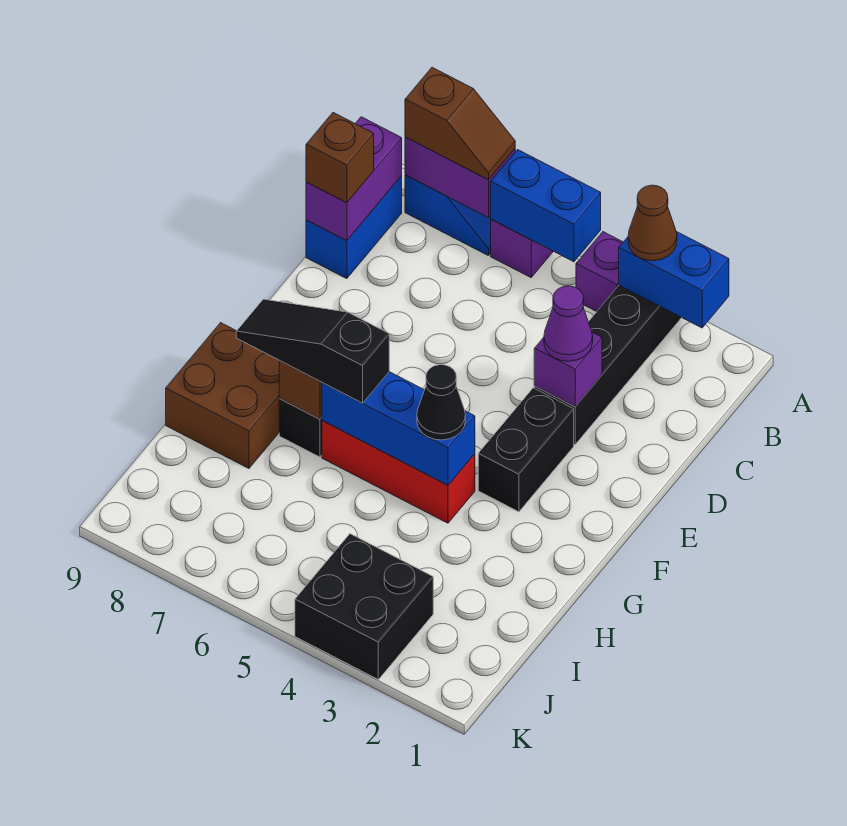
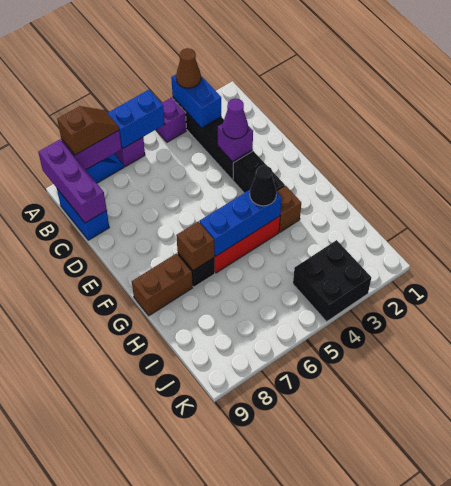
blue brick A2:A3 level 2 -> blue brick A3:B3 level 2
purple brick B9:C9 level 2 -> purple brick A9:C9 level 2
brown brick C9 level 3 -> brown brick G3 level 1
black slope G6:G8 level 3 top 6 -> none
brown brick G8:H9 level 1 -> brown brick G8:G9 level 1

